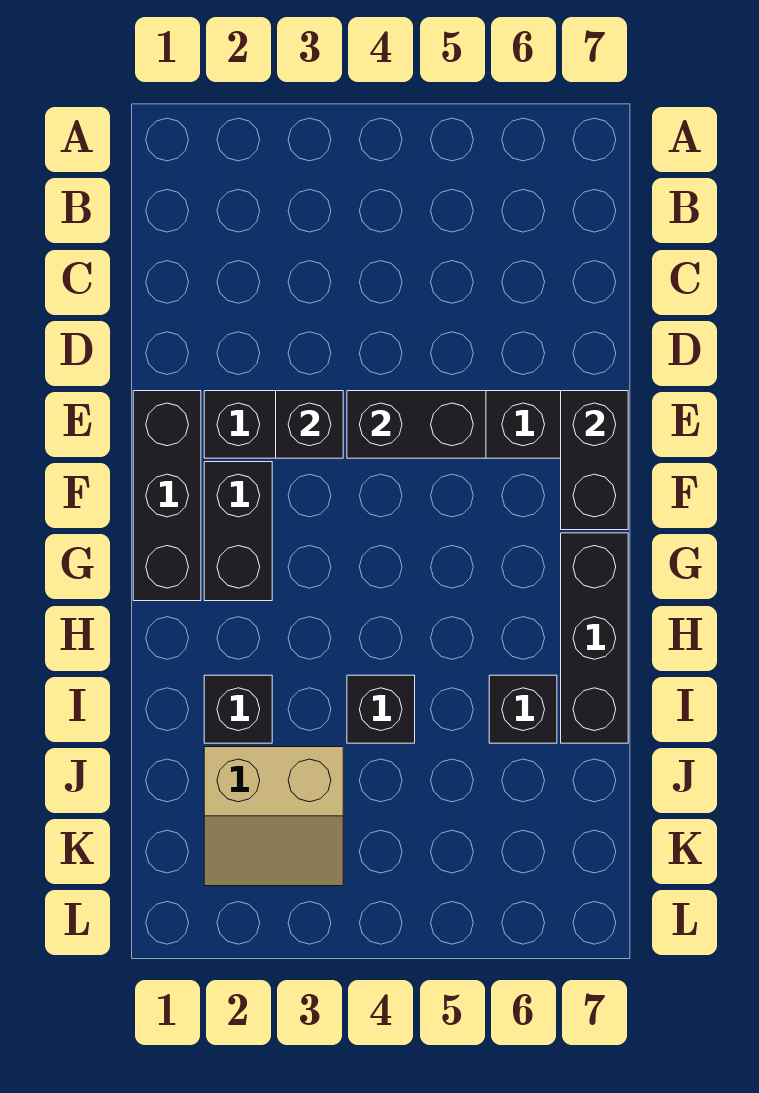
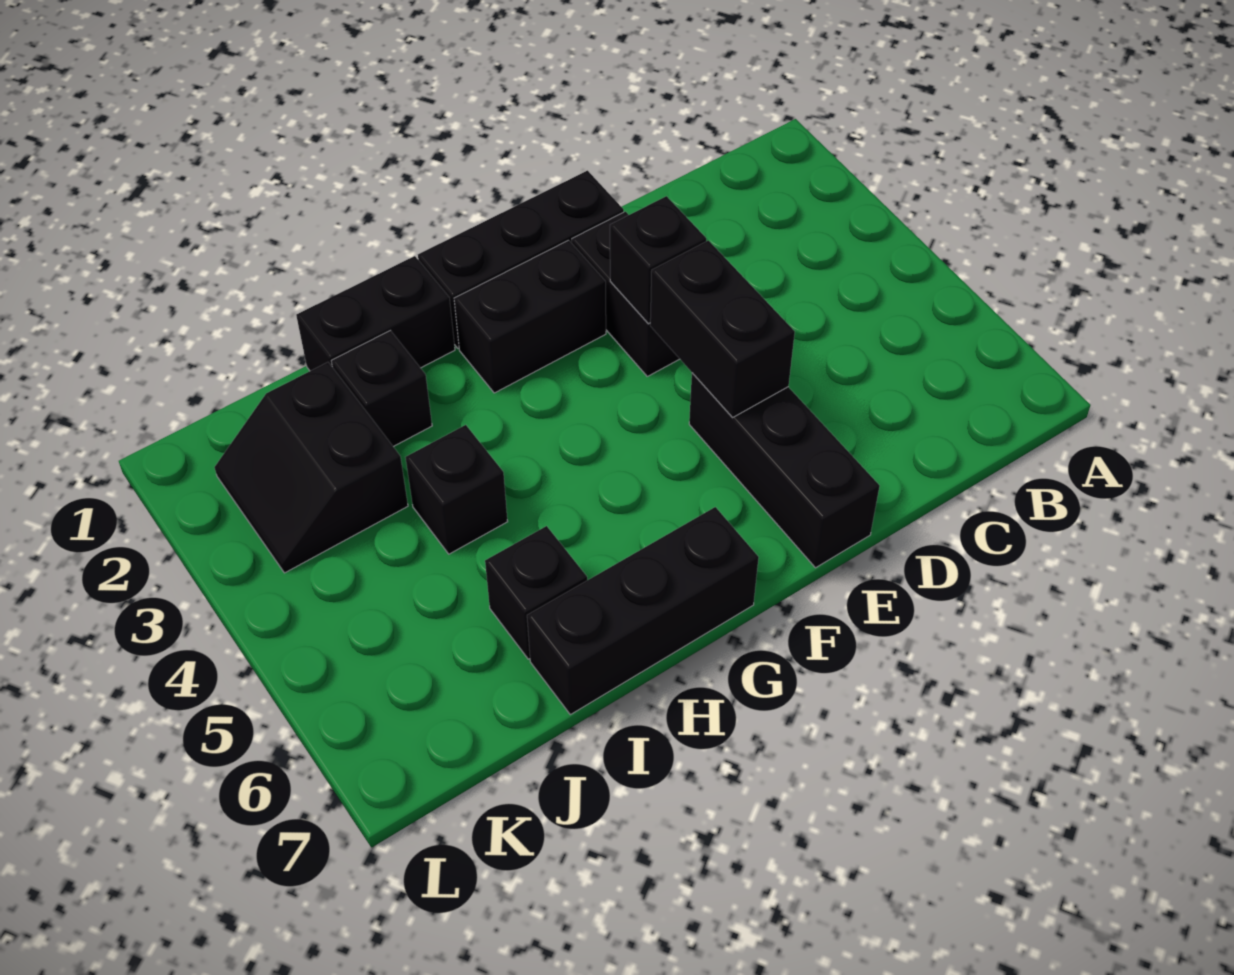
black brick E7:F7 level 2 -> black brick H1:I1 level 1
tan slope J2:K3 level 1 top J -> black slope J2:K3 level 1 top J

